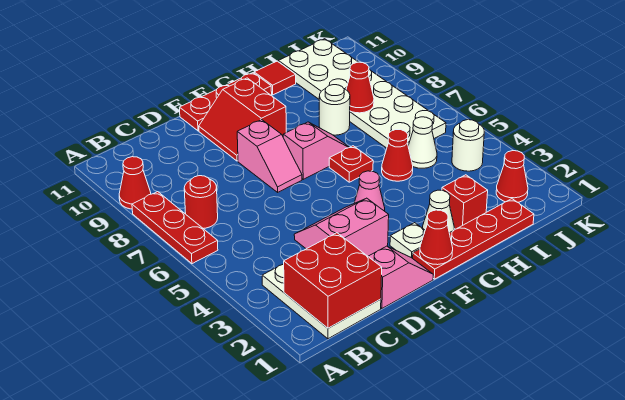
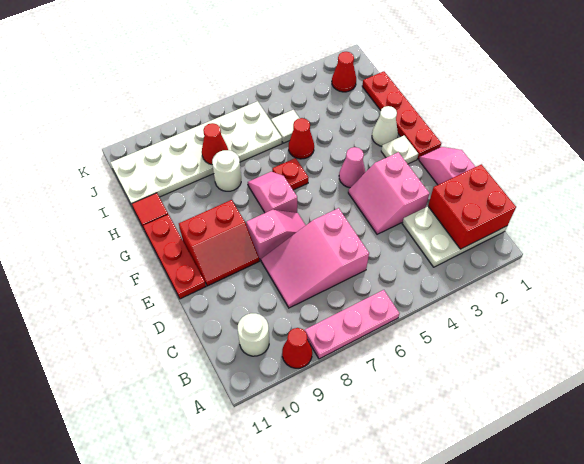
red plate A6:A8 level 1 -> pink plate A6:A8 level 1
red round brick B7 level 1 -> none
none -> pink slope C6:D8 level 1 top 6
red cone F1 level 2 -> none
red brick H2 level 1 -> none
white cone I5 level 1 -> white tile I5 level 1
white round brick J4 level 1 -> white round brick B10 level 1

